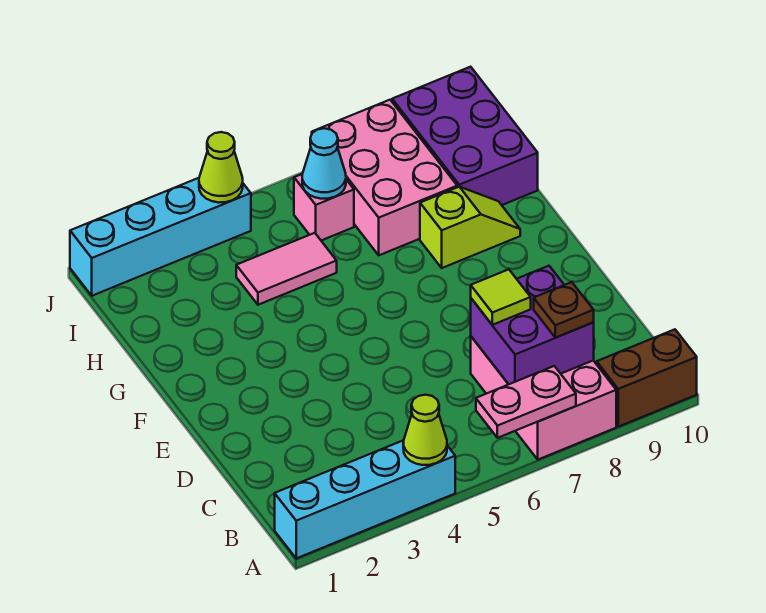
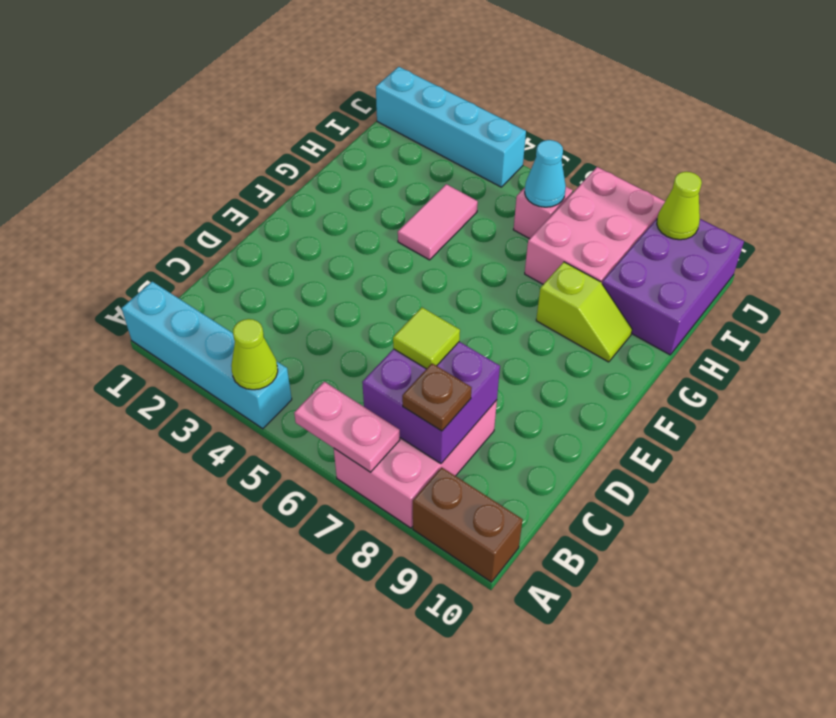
pink tile H4:H5 level 1 -> pink tile G4:H4 level 1
lime cone J4 level 2 -> lime cone J9 level 2

